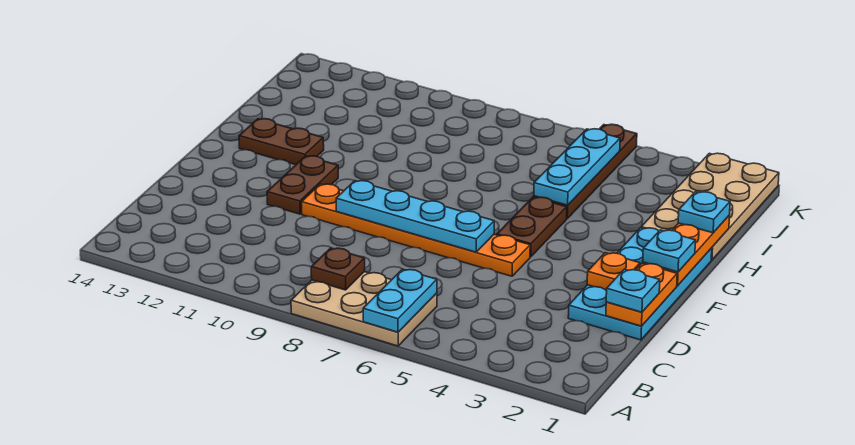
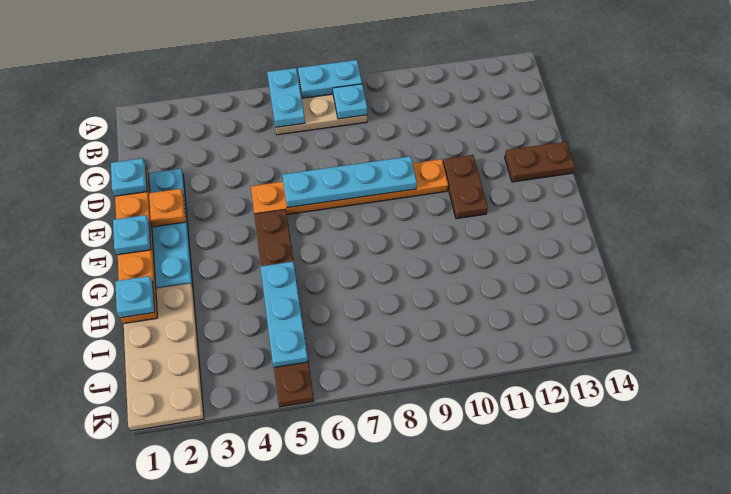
none -> cyan plate A7:A8 level 2
brown plate B8 level 2 -> cyan plate B8 level 2
brown plate G12:G13 level 1 -> brown plate E13:E14 level 1

